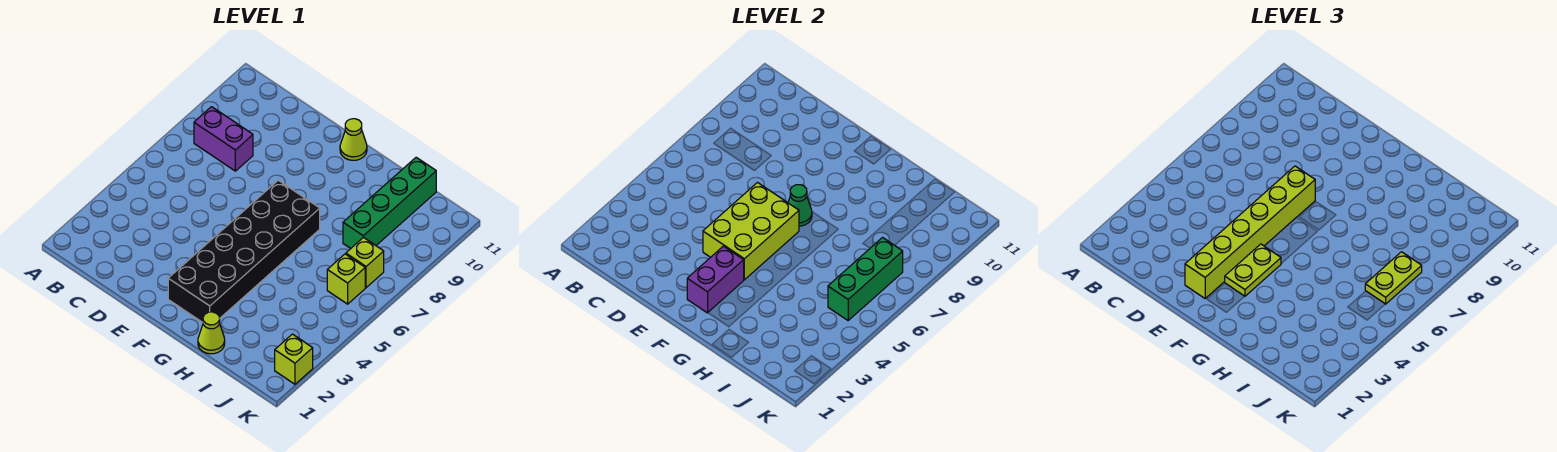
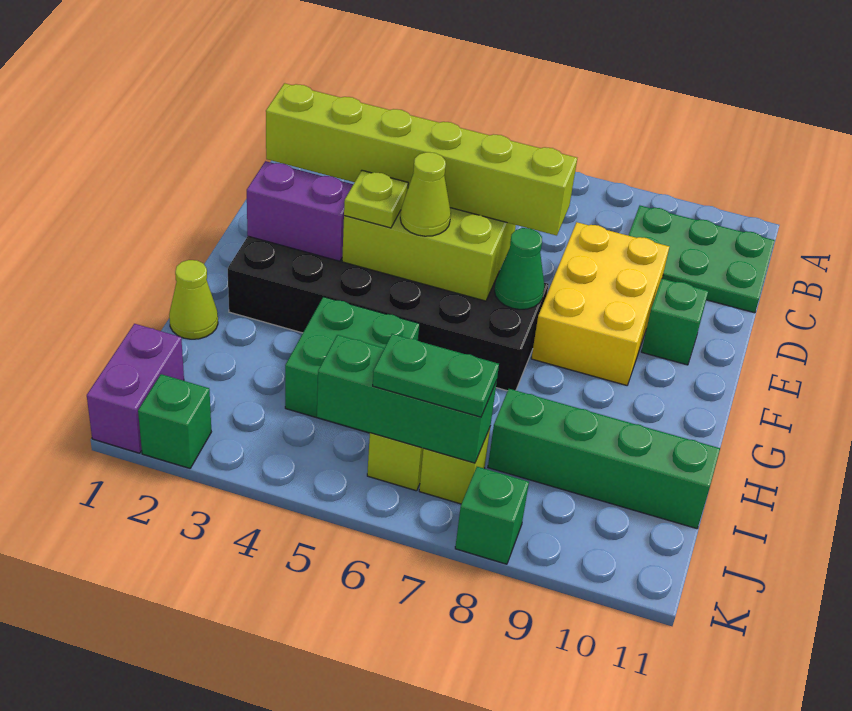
purple brick B8:C8 level 1 -> purple brick J1:K1 level 1
none -> green plate B9:C11 level 1
none -> yellow brick D8:F9 level 1
none -> green brick E10 level 1
lime plate F3:F4 level 3 -> lime plate F4 level 3
lime cone F11 level 1 -> lime cone F5 level 3
none -> green brick H4:I5 level 1
lime plate J6:J7 level 3 -> green plate J6:J7 level 3
lime brick K2 level 1 -> green brick K2 level 1
none -> green brick K8 level 1

